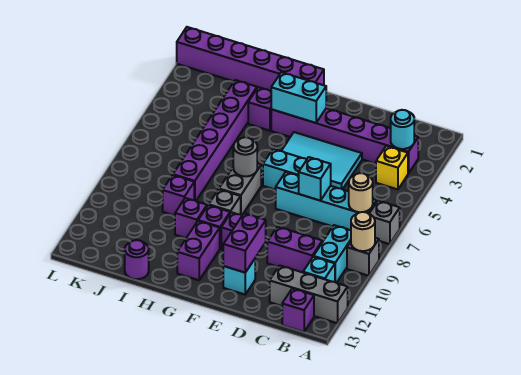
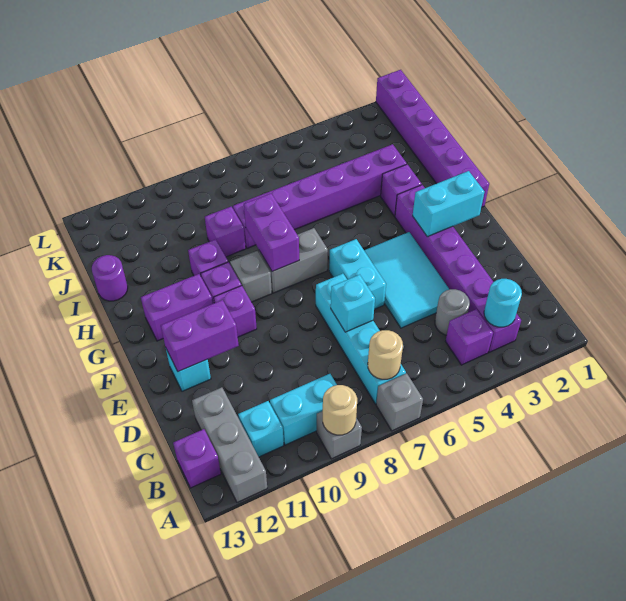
yellow brick B4 level 1 -> purple brick B4 level 1
purple brick C10:D10 level 1 -> purple brick G8:H8 level 2
cyan brick F3:G3 level 2 -> cyan brick F2:F3 level 2
grey round brick G7 level 2 -> grey round brick C4 level 1

